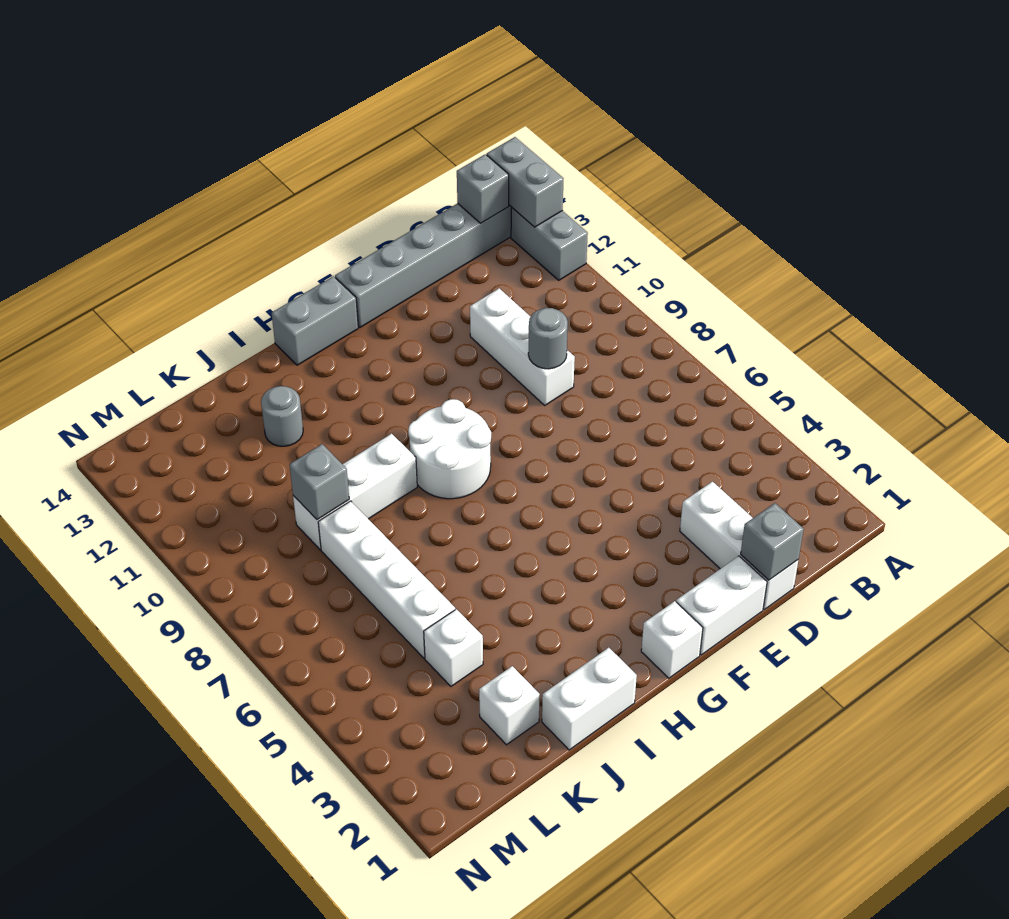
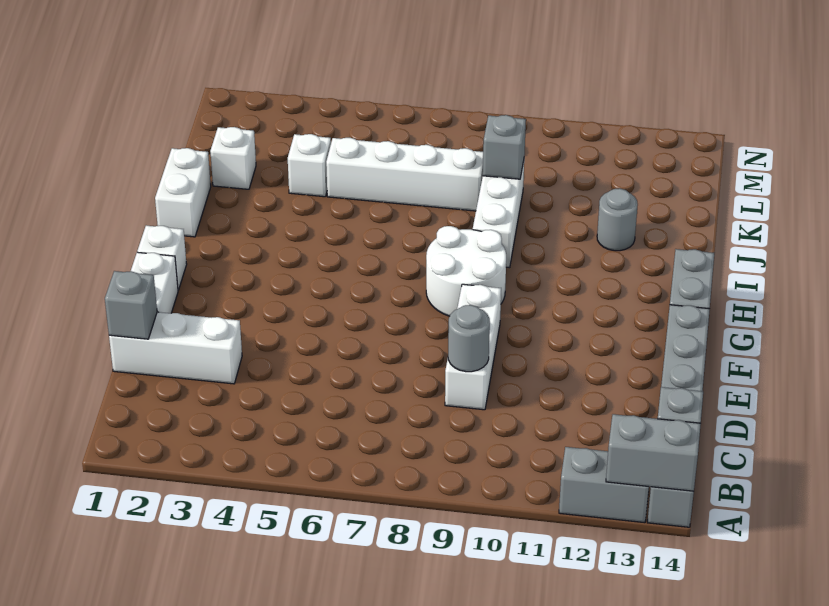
white brick D9:D11 level 1 -> white brick D9:F9 level 1

